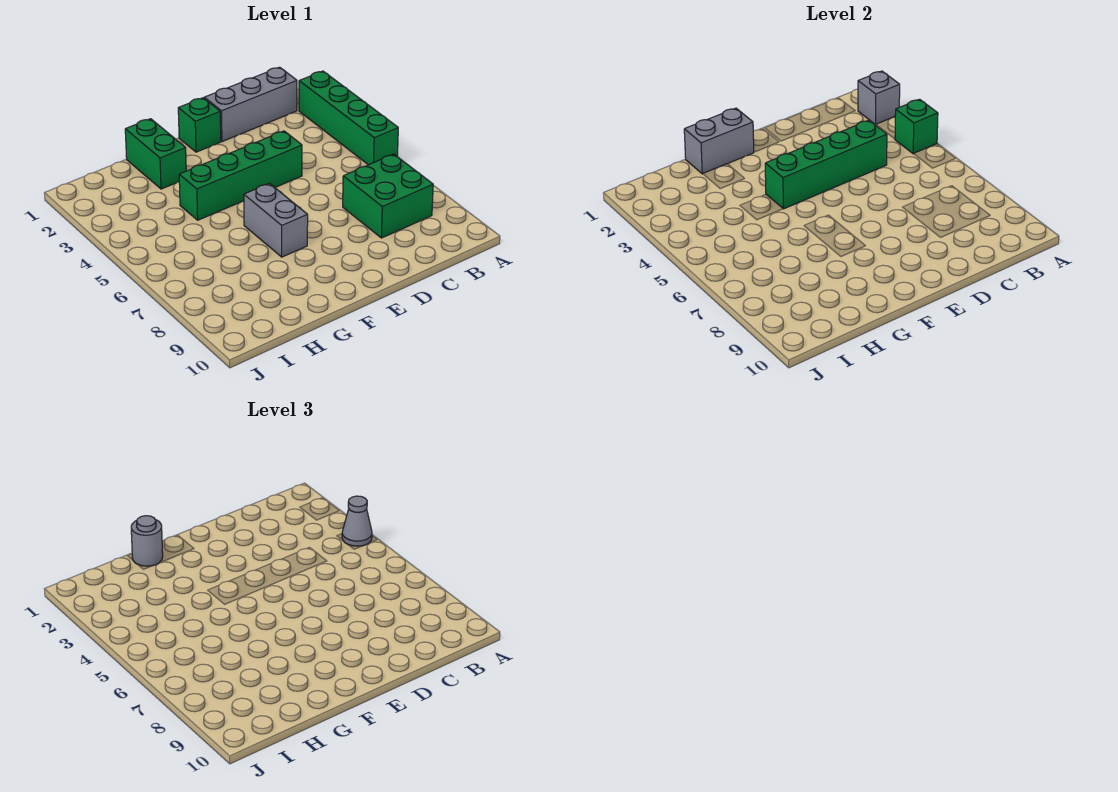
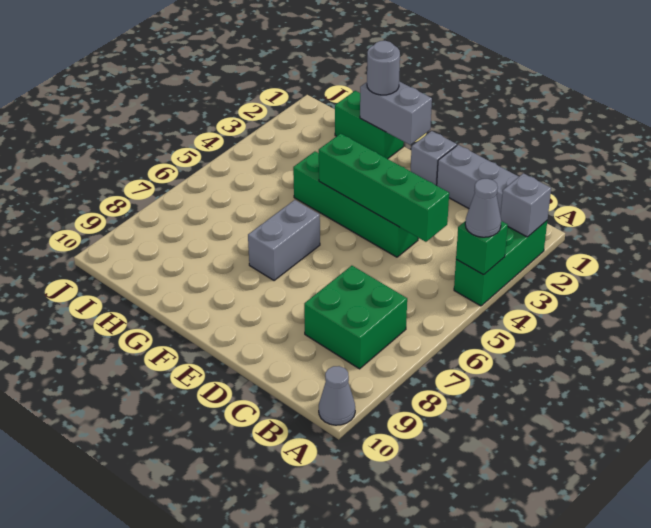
green brick A2:A5 level 1 -> green brick A2:A4 level 1
none -> grey cone A10 level 1
green brick E1 level 1 -> grey brick E1 level 1
green brick G1:G2 level 1 -> green brick G1:H1 level 1

